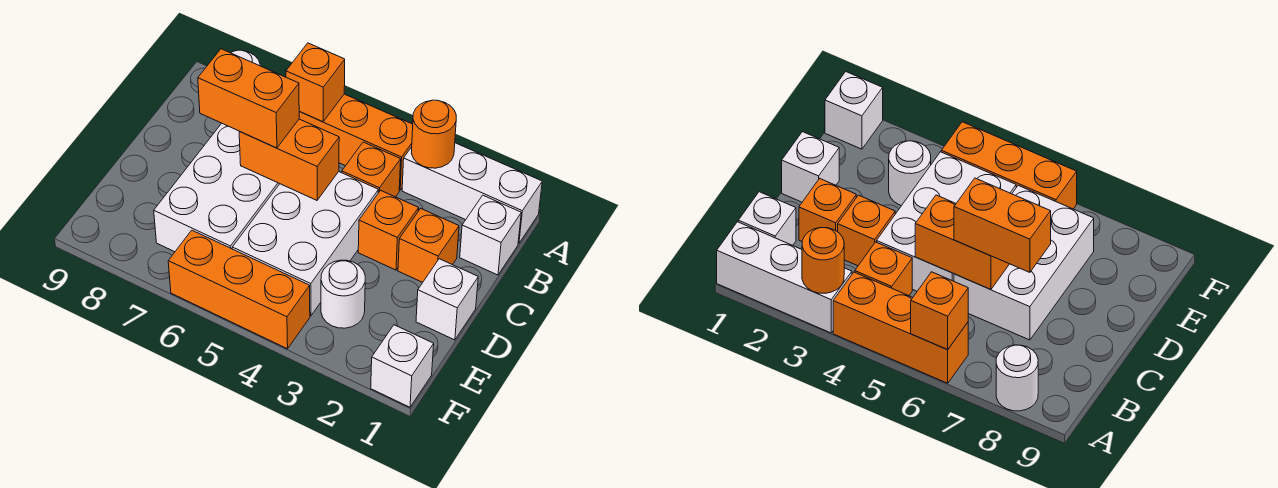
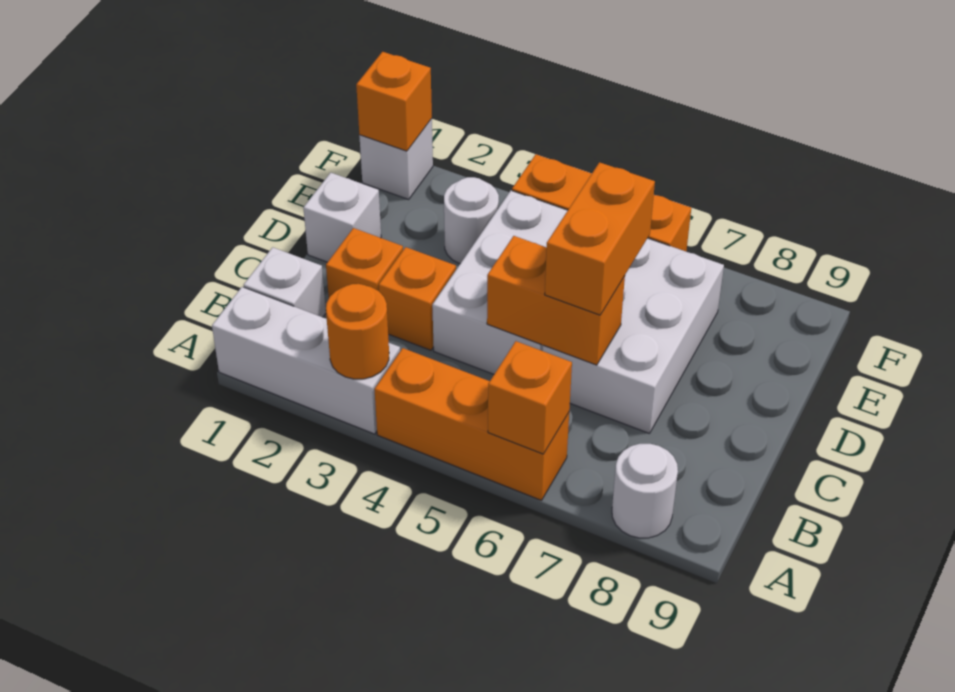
orange brick B4 level 1 -> orange brick F1 level 2
orange brick C6:C7 level 3 -> orange brick C6:D6 level 3

